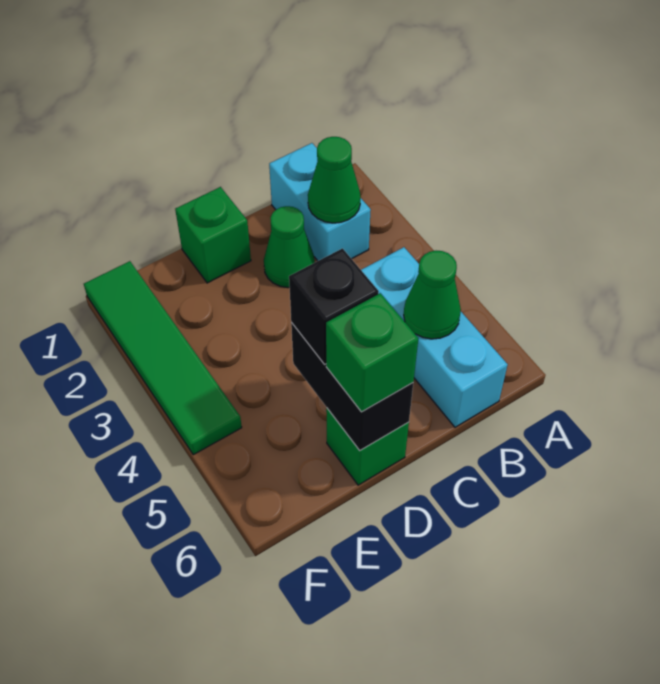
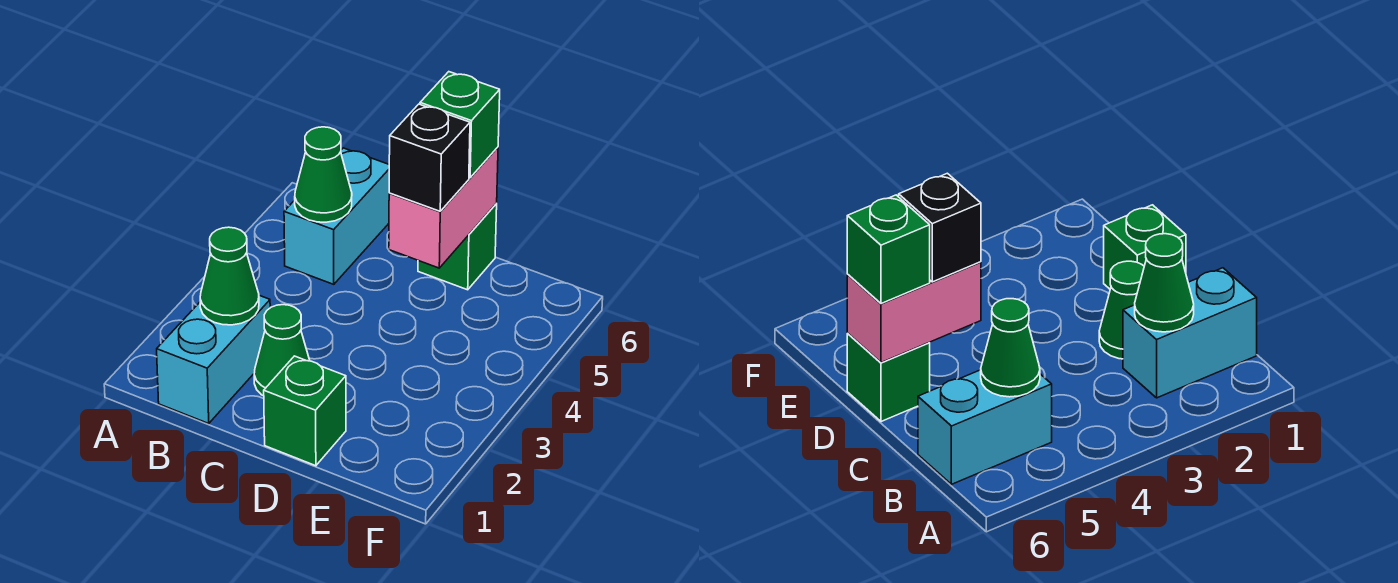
cyan brick B4:B6 level 1 -> cyan brick B5:B6 level 1
black brick D5:D6 level 2 -> pink brick D5:D6 level 2
green tile F1:F4 level 1 -> none

